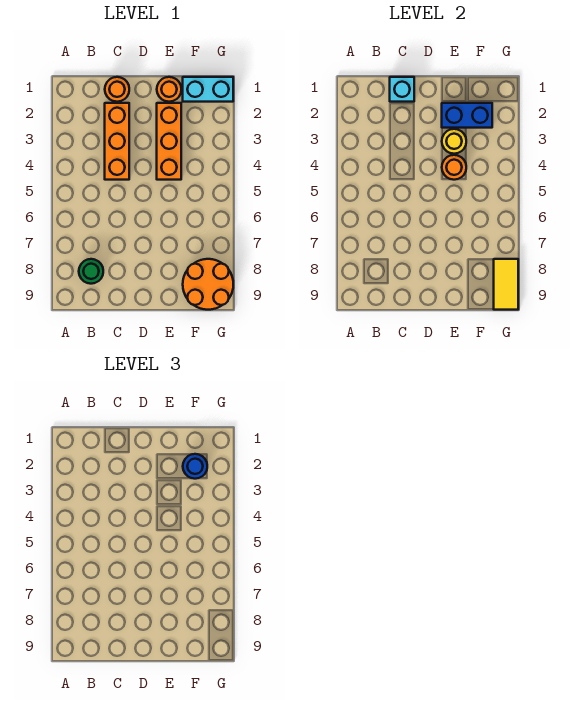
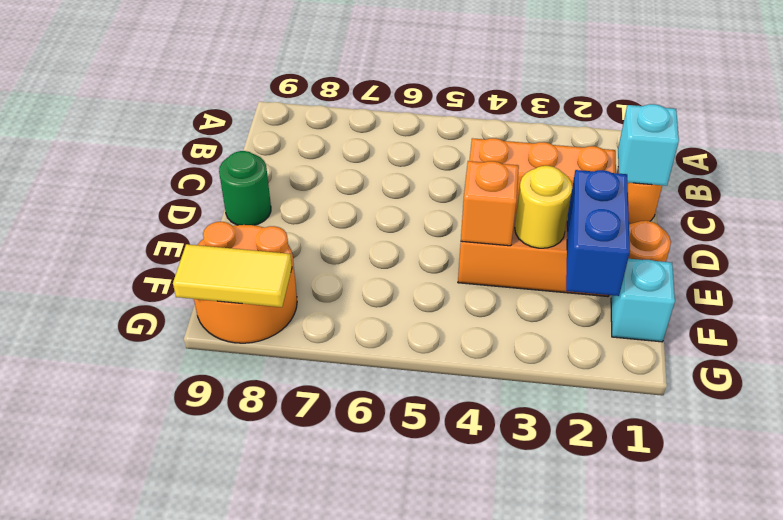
green round brick B8 level 1 -> green round brick D9 level 1
orange round brick E4 level 2 -> orange brick E4 level 2
cyan brick F1:G1 level 1 -> cyan brick F1 level 1
blue round brick F2 level 3 -> none

